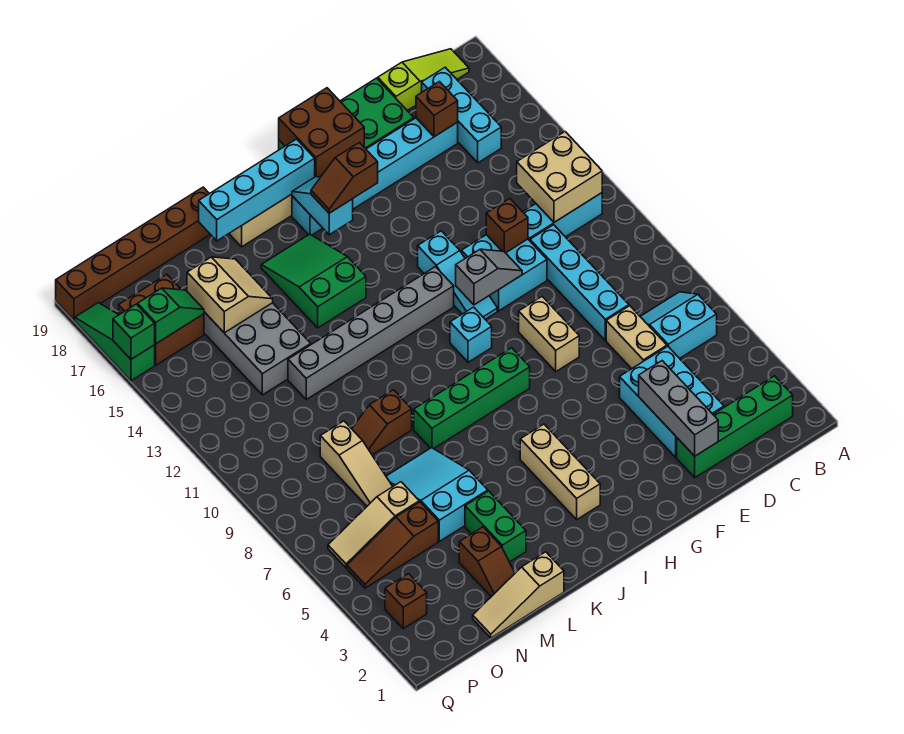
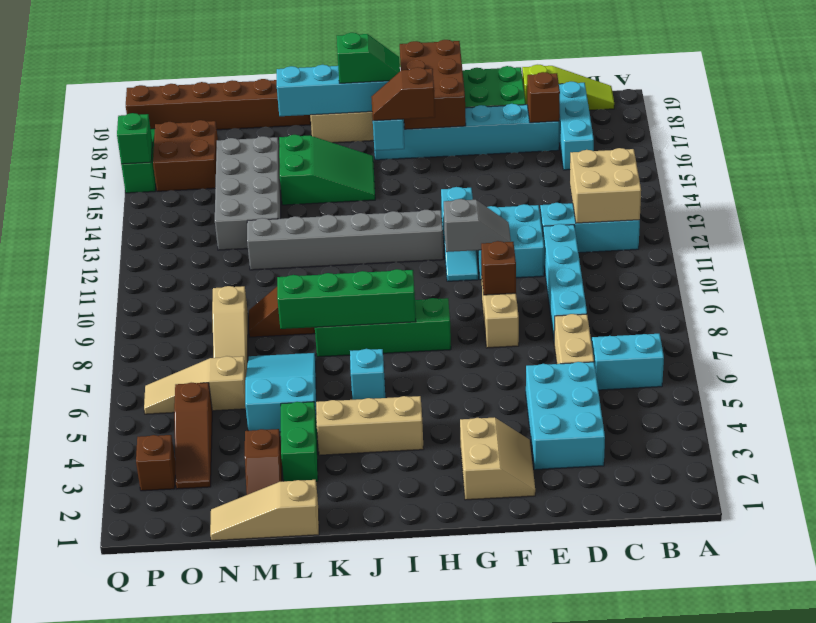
green brick B2:E2 level 1 -> green brick I8:L8 level 2
grey brick E2:E4 level 2 -> none
brown brick E12 level 2 -> brown brick F9 level 2
brown brick G18:H19 level 2 -> brown brick G17:H19 level 2
cyan brick H10 level 1 -> cyan brick J6 level 1
tan brick I3:I5 level 1 -> tan brick I4:K4 level 1
green slope J14:K16 level 1 top 14 -> green slope J15:L16 level 1 top L
tan slope M15:N16 level 2 top N -> tan slope F2:G3 level 1 top G
brown slope N5:P5 level 1 top N -> brown slope O3:O5 level 1 top 5
green slope O16:P16 level 2 top P -> green slope I18:J18 level 3 top J

